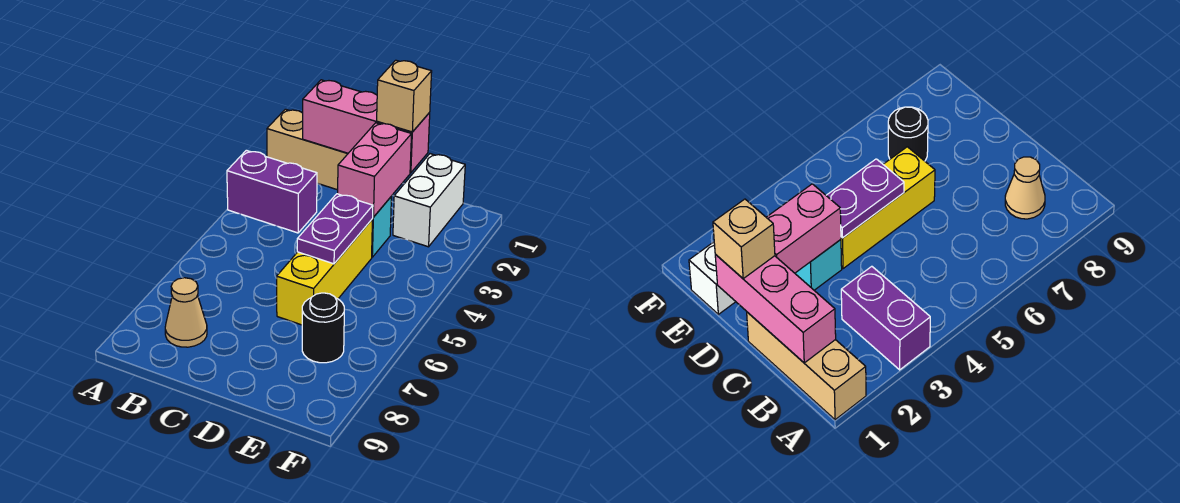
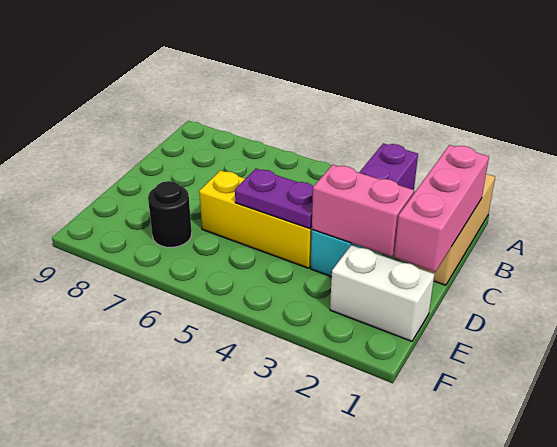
tan cone B8 level 1 -> none
tan brick D1 level 3 -> none

